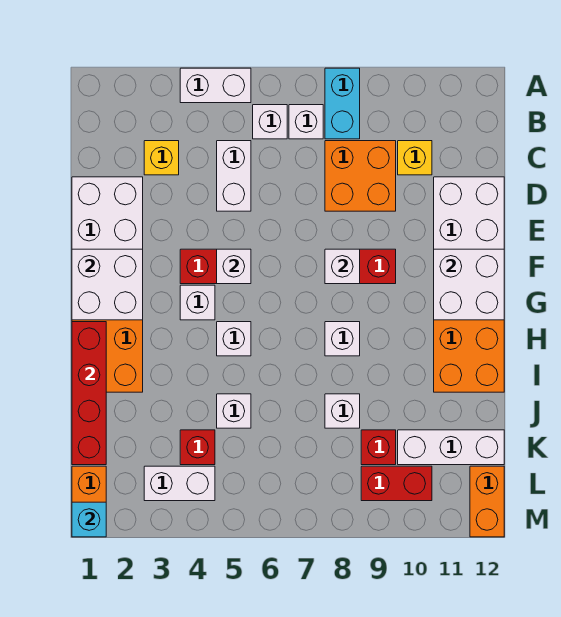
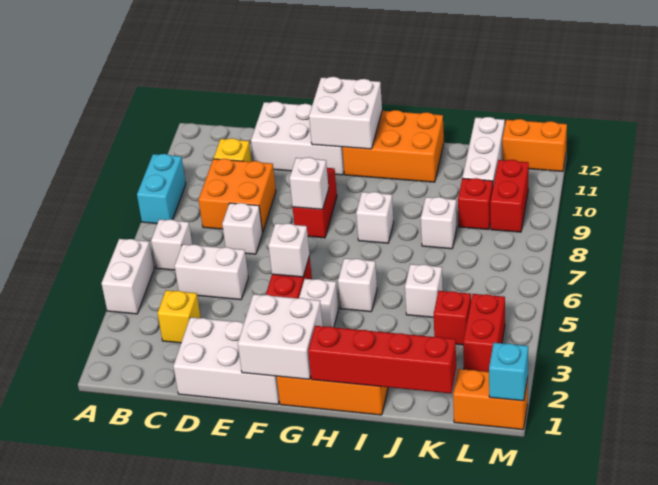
cyan brick A8:B8 level 1 -> cyan brick A8:A9 level 1
white brick B7 level 1 -> white brick D7 level 1
white brick L3:L4 level 1 -> red brick L3:L4 level 1

